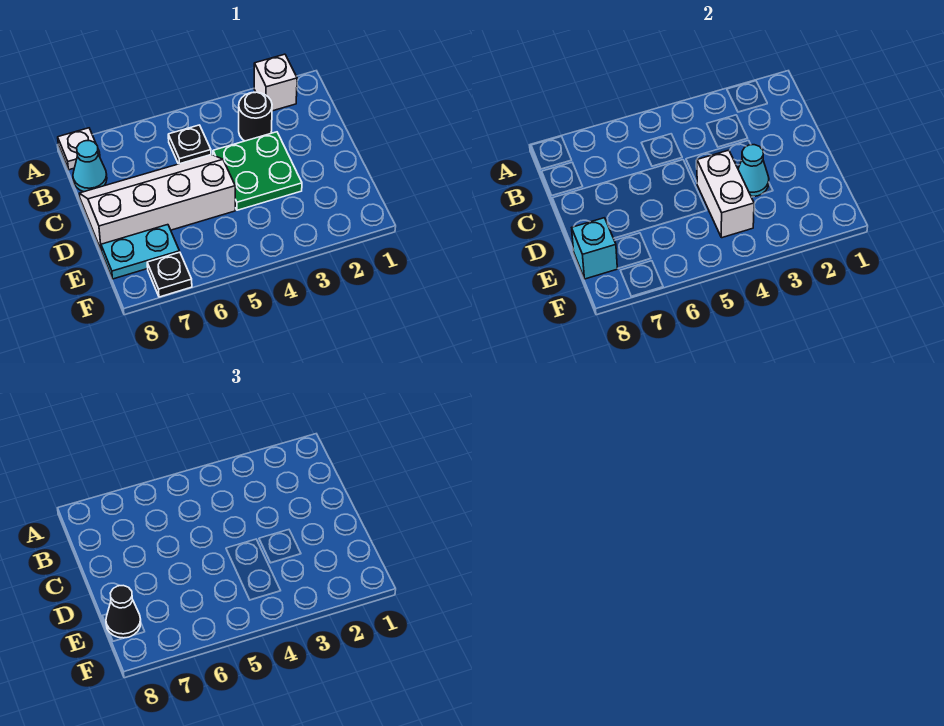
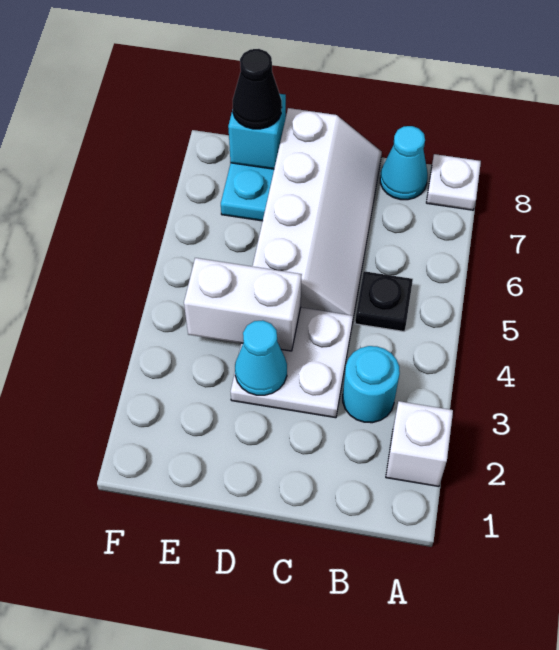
black round brick B3 level 1 -> cyan round brick B3 level 1
green plate C3:D4 level 1 -> white plate C3:D4 level 1
black plate F7 level 1 -> none

